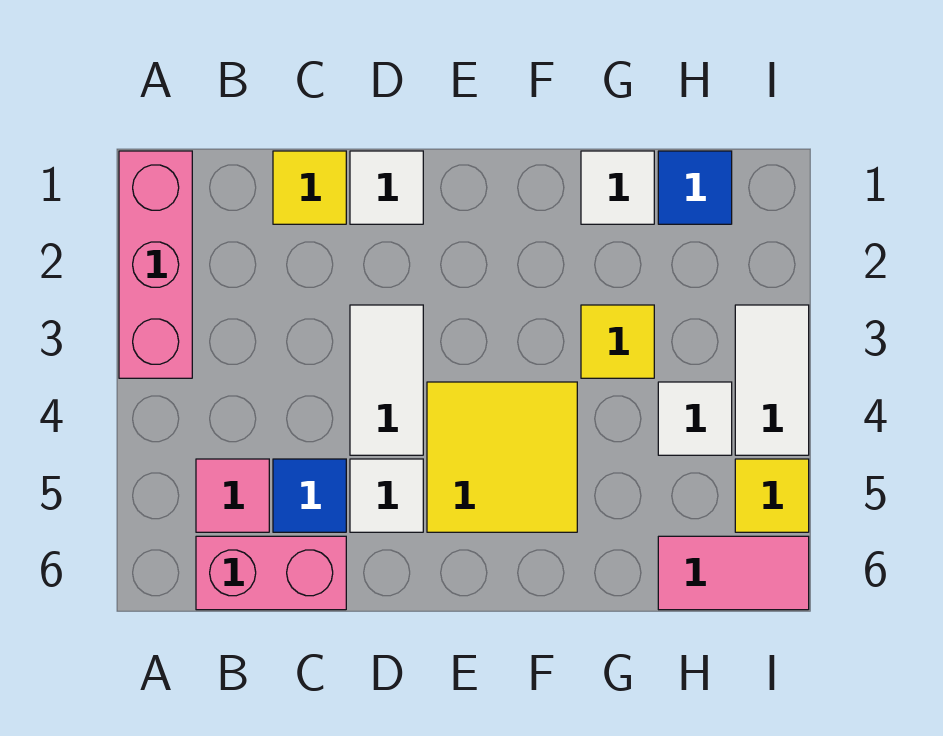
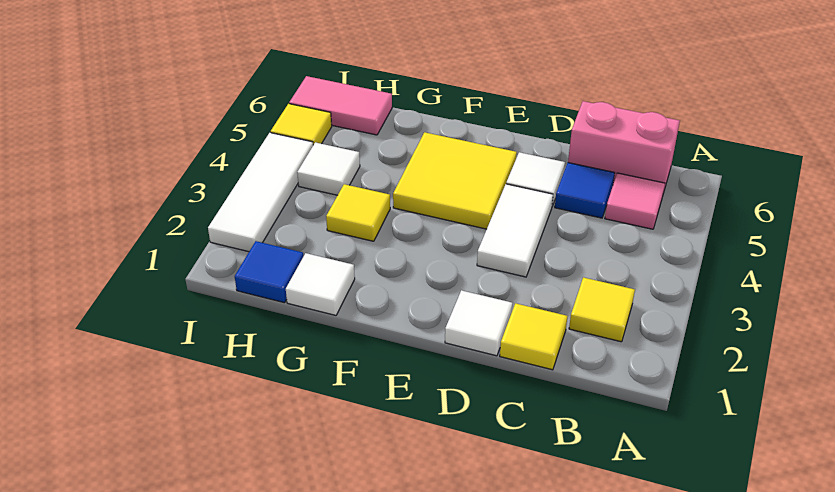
pink brick A1:A3 level 1 -> none
none -> yellow tile B2 level 1
white tile I3:I4 level 1 -> white tile I2:I4 level 1

